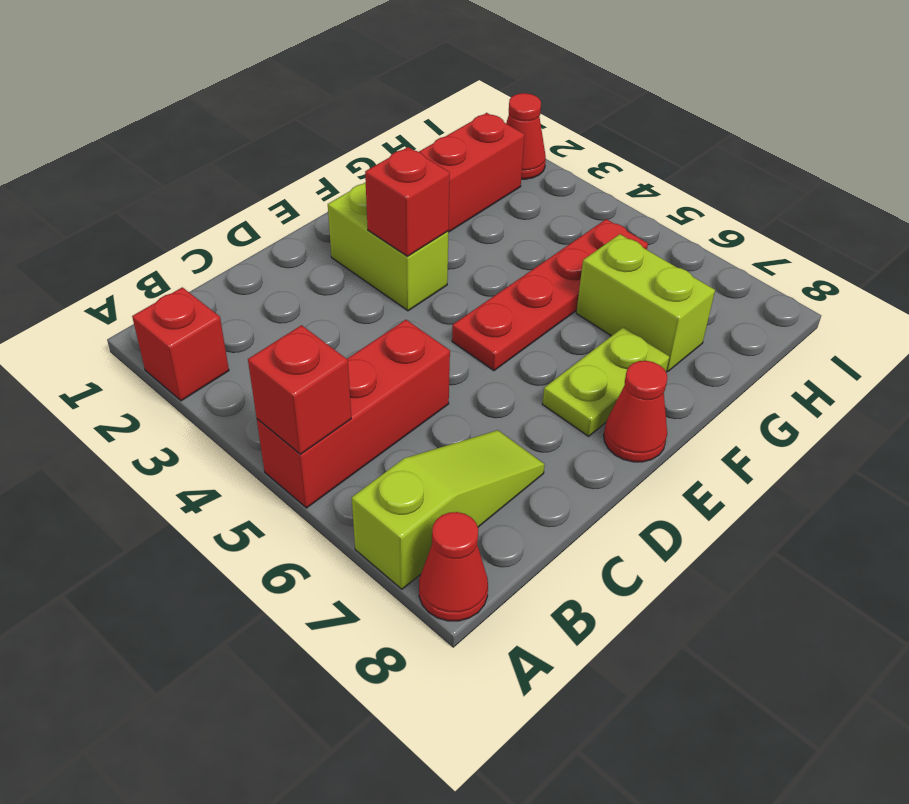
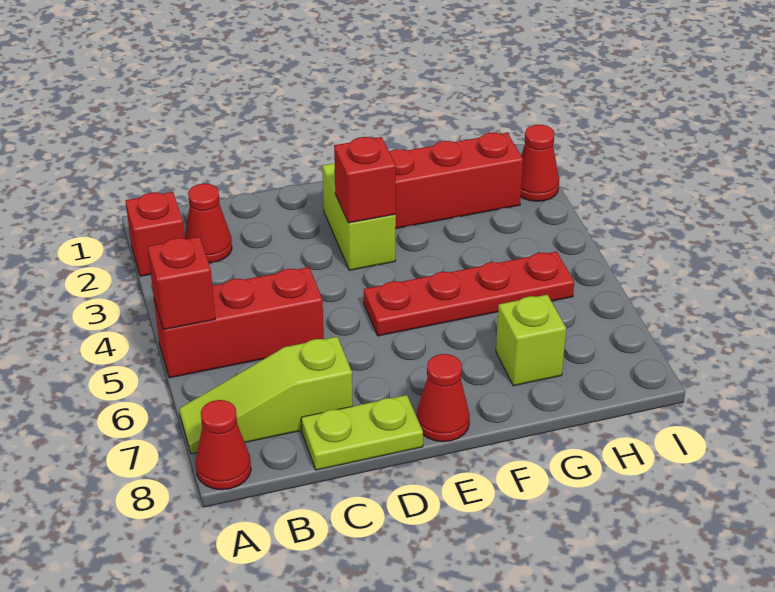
lime slope A7:C7 level 1 top A -> lime slope A7:C7 level 1 top C
none -> red cone B2 level 1
lime plate E7:F7 level 1 -> lime plate C8:D8 level 1
lime brick G6:G7 level 1 -> lime brick G7 level 1

